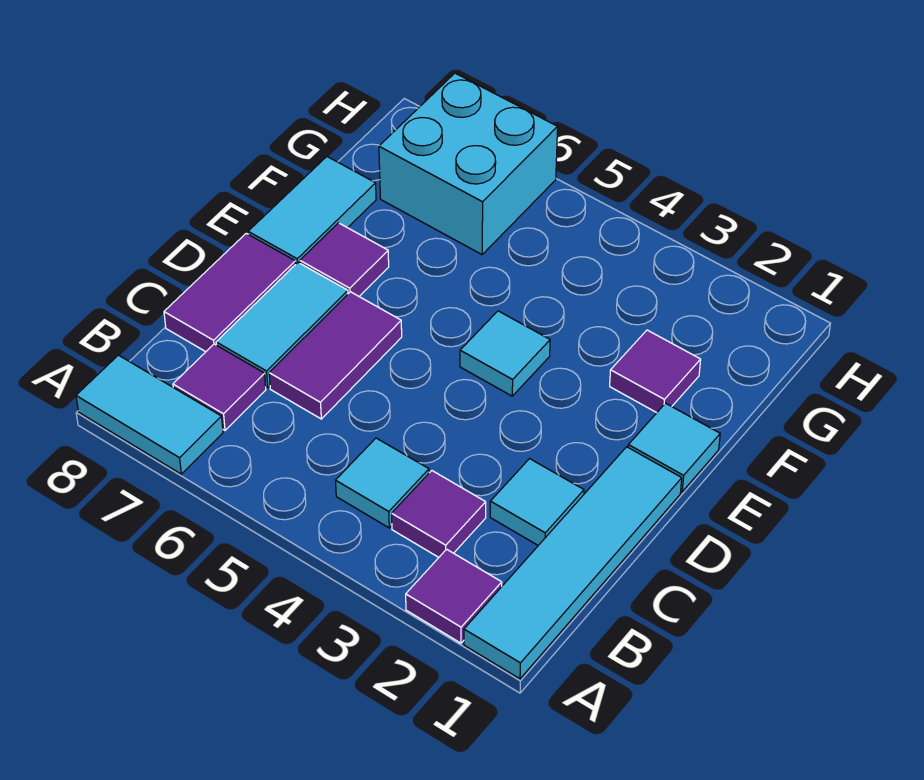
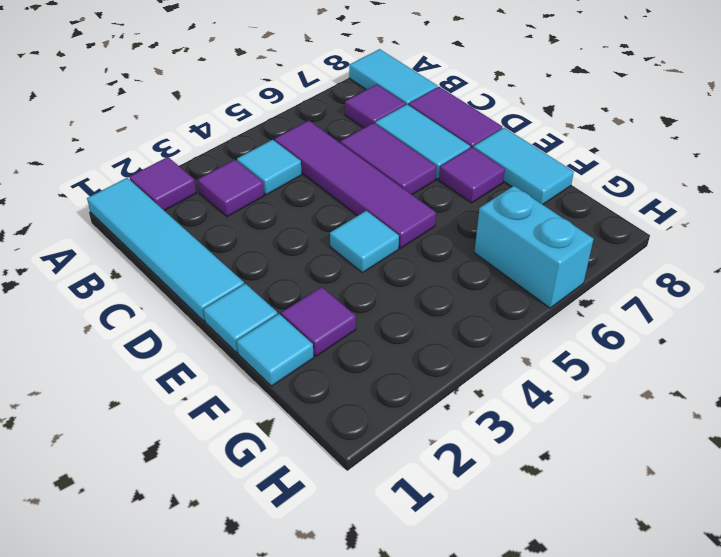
cyan tile A7:A8 level 1 -> cyan tile A8:B8 level 1
none -> purple tile B5:E5 level 1
cyan tile C2 level 1 -> cyan tile F1 level 1
cyan brick G6:H7 level 1 -> cyan brick G6:H6 level 1

